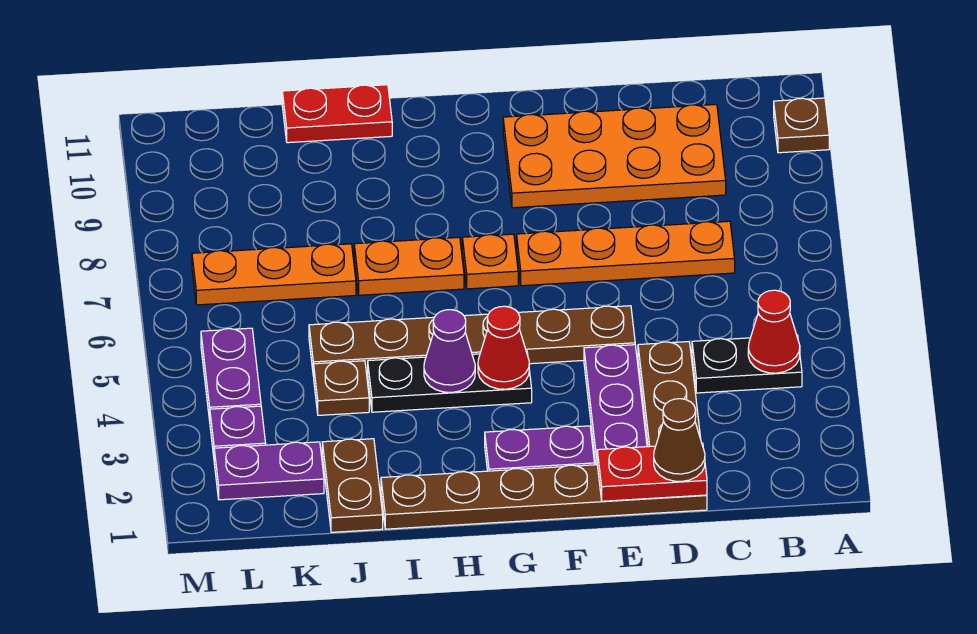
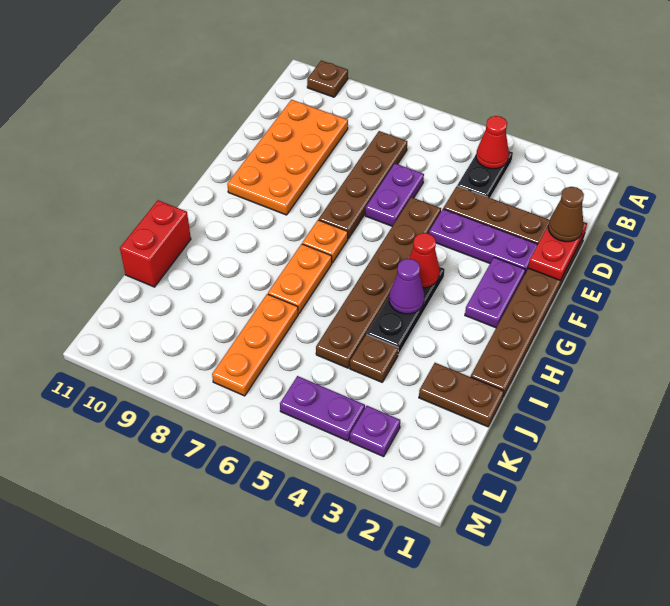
orange plate C7:F7 level 1 -> brown plate C7:F7 level 1
red plate I11:J11 level 1 -> red brick I11:J11 level 1
purple plate K2:L2 level 1 -> purple plate D6:E6 level 1

